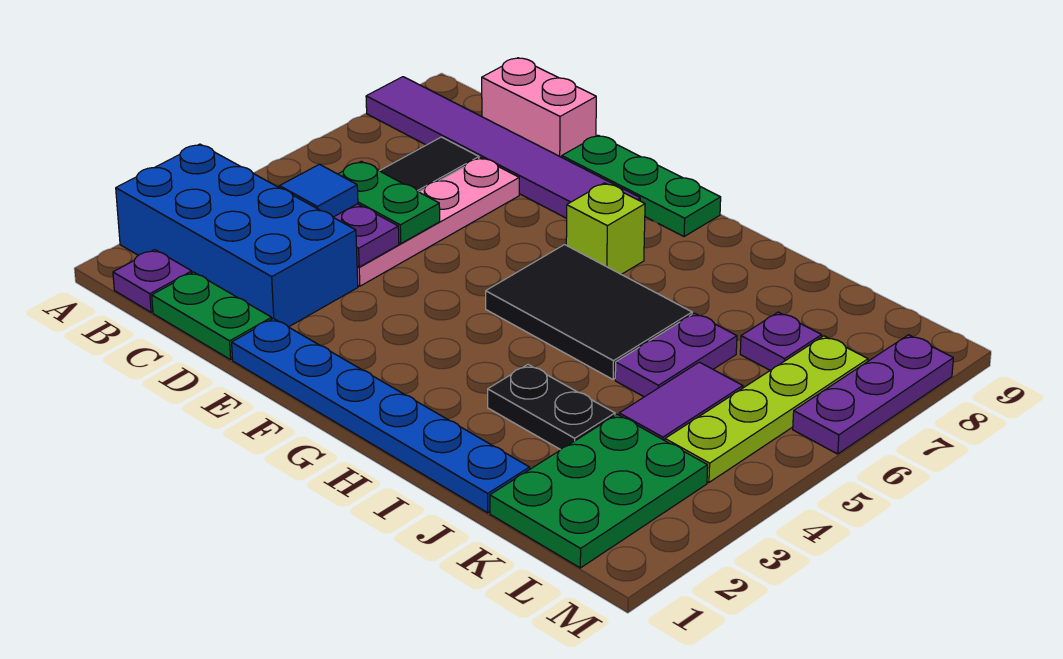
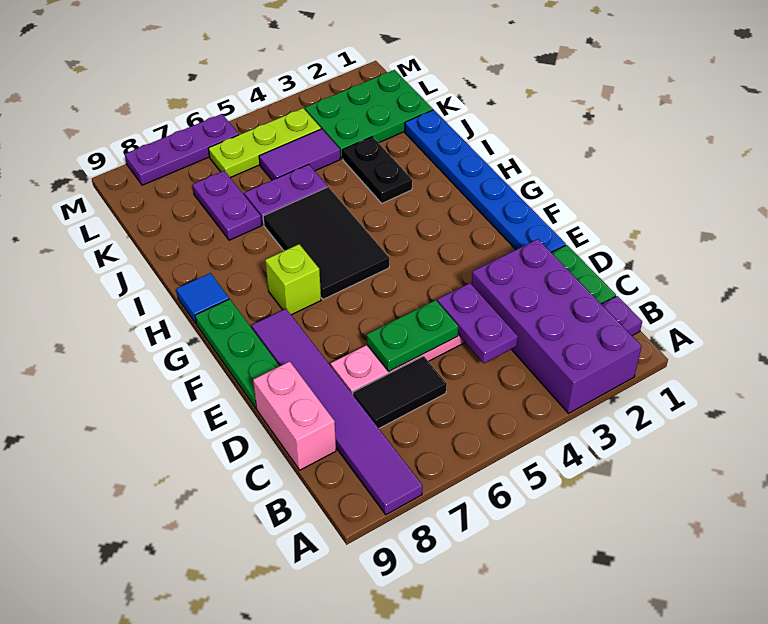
blue brick A2:D3 level 1 -> purple brick A2:D3 level 1
blue tile C4 level 3 -> blue tile H9 level 1
green plate C5:D5 level 2 -> green plate D5:D6 level 2
purple plate K7 level 1 -> purple plate J7:K7 level 1
lime plate L4:L7 level 1 -> lime plate L4:L6 level 1

